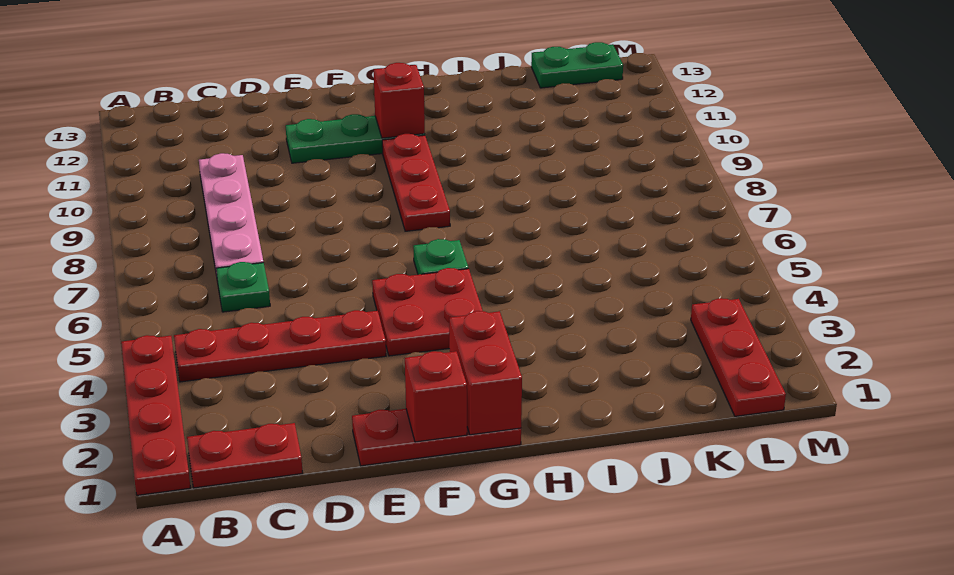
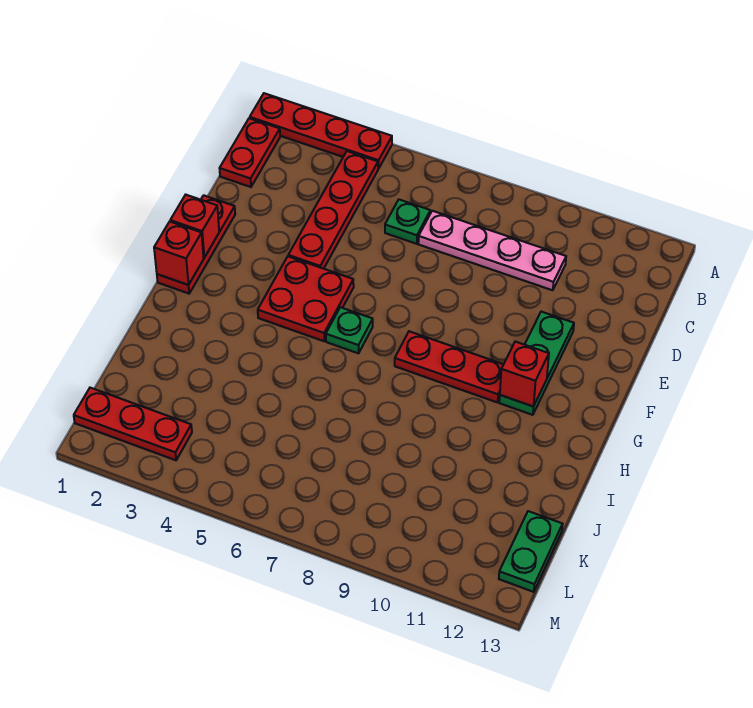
red brick G1:G2 level 2 -> red brick G1 level 2

